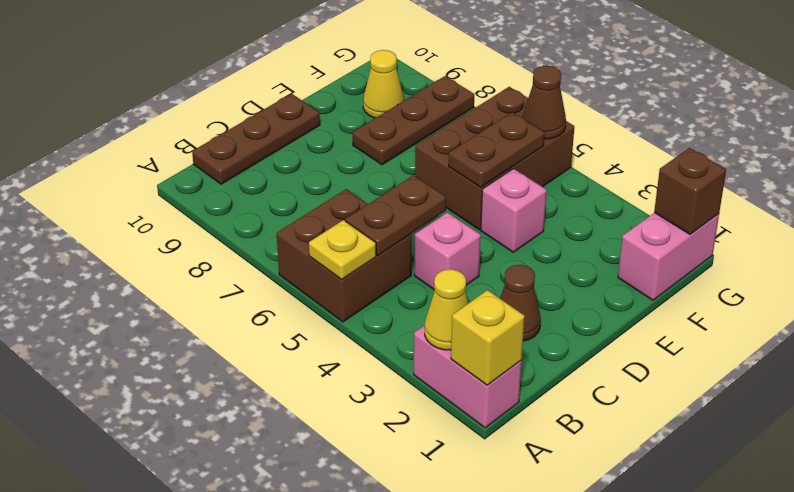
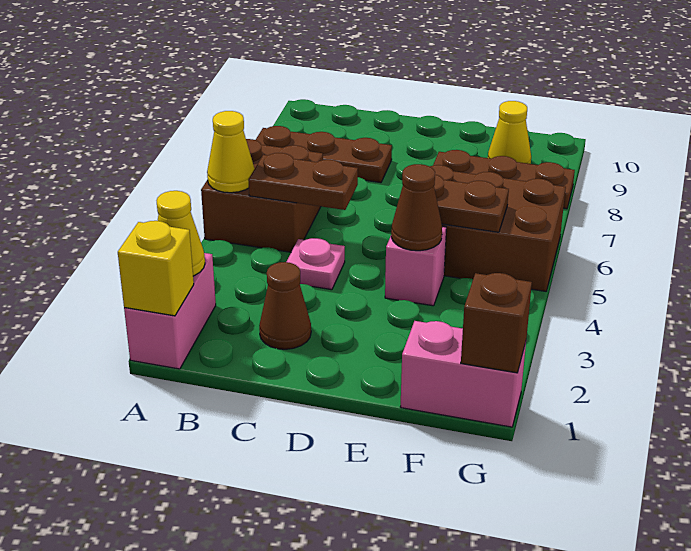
yellow plate A5 level 2 -> yellow cone A5 level 2
brown plate B10:D10 level 1 -> brown plate A8:C8 level 1
pink brick C4 level 1 -> pink plate C4 level 1
brown cone G5 level 2 -> brown cone E4 level 2

